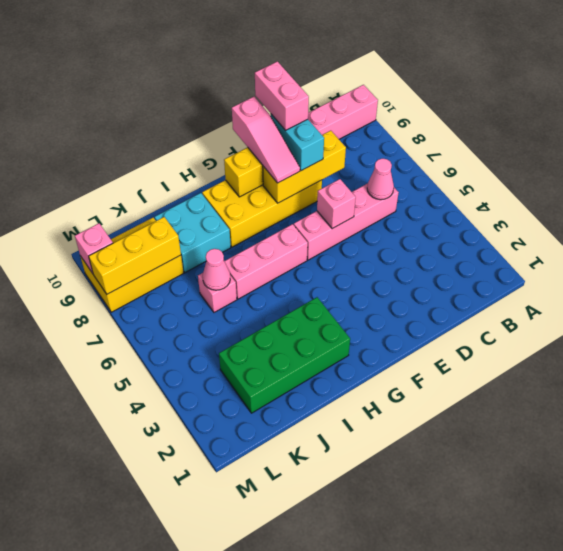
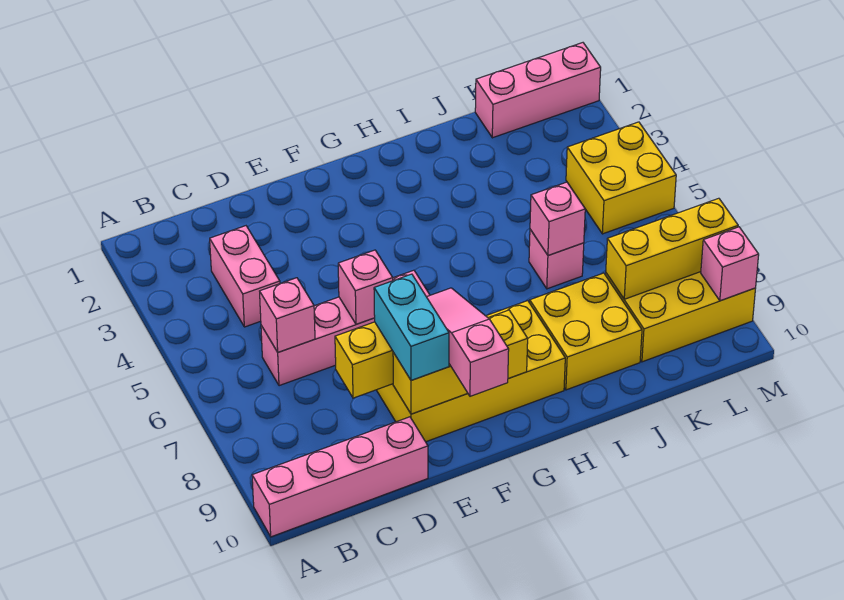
pink cone C6 level 2 -> pink brick C6 level 2
pink brick E9:E10 level 4 -> pink brick C3:C4 level 1
pink brick G6:I6 level 1 -> pink brick K1:M1 level 1
green brick H2:K3 level 1 -> none
cyan brick I8:J9 level 1 -> yellow brick I8:J9 level 1
pink cone J6 level 2 -> pink brick J6 level 2
none -> yellow brick L4:M5 level 1

